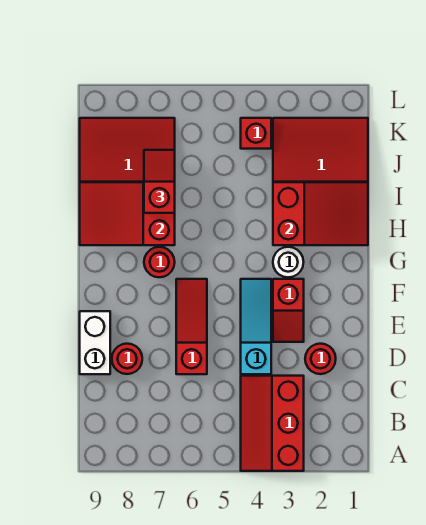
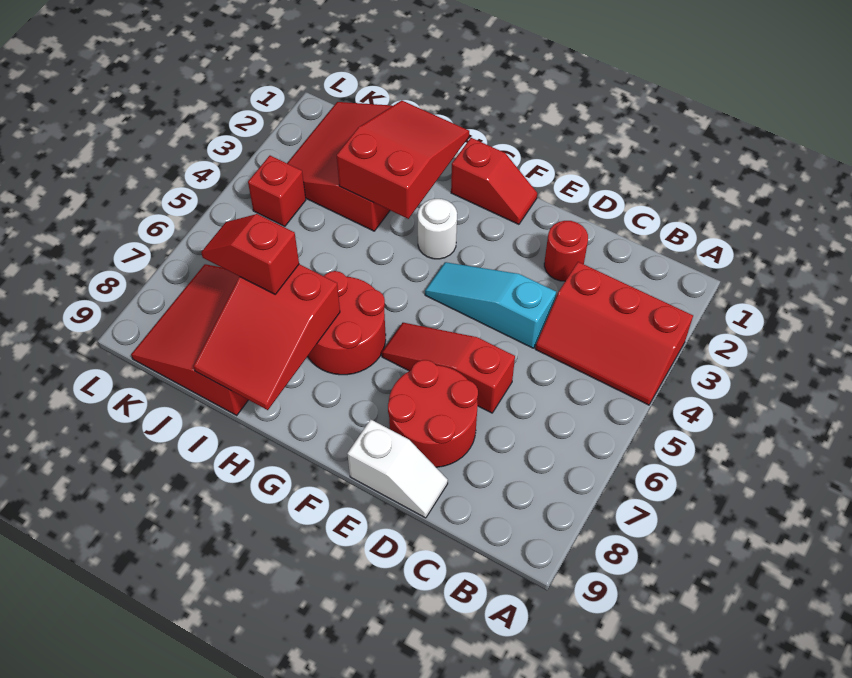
red round brick D8 level 1 -> red round brick D7:E8 level 1
white brick D9:E9 level 1 -> white slope D9:E9 level 1 top E
red slope E3:F3 level 1 top F -> red slope F1:G1 level 1 top G
red round brick G7 level 1 -> red round brick G6:H7 level 1

